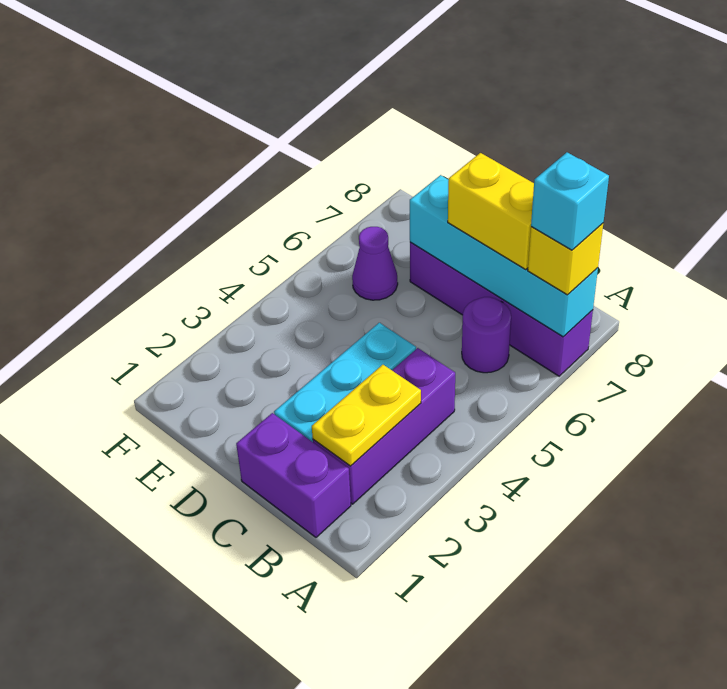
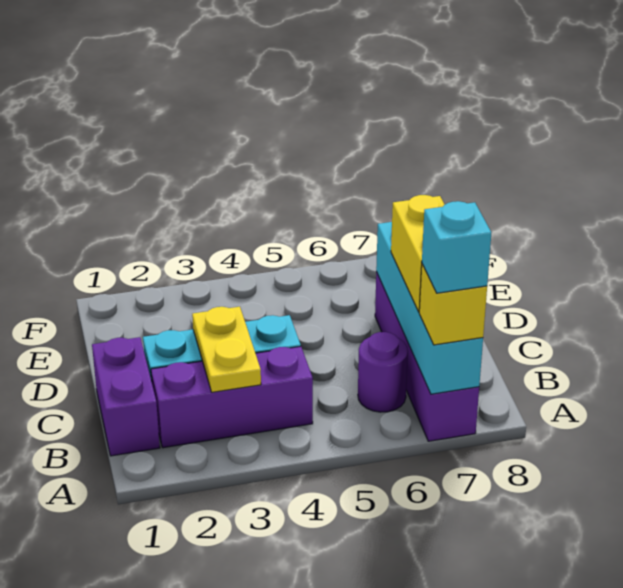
yellow plate B2:B3 level 2 -> yellow plate B3:C3 level 2
purple cone E6 level 1 -> none

